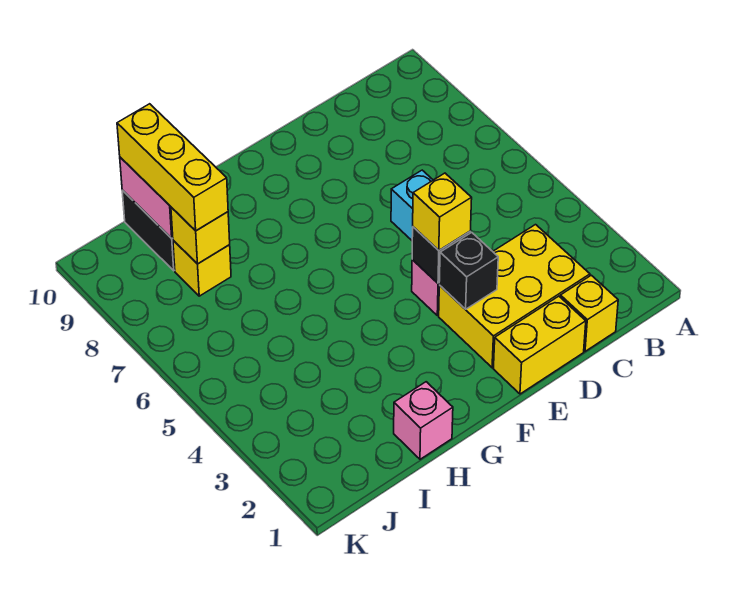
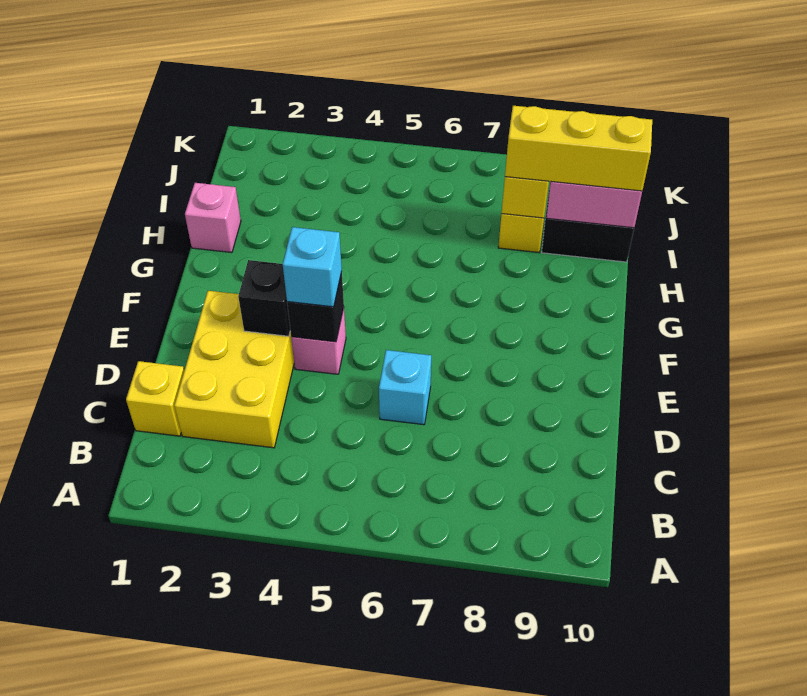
yellow brick D1:E1 level 1 -> none
yellow brick E4 level 3 -> cyan brick E4 level 3

